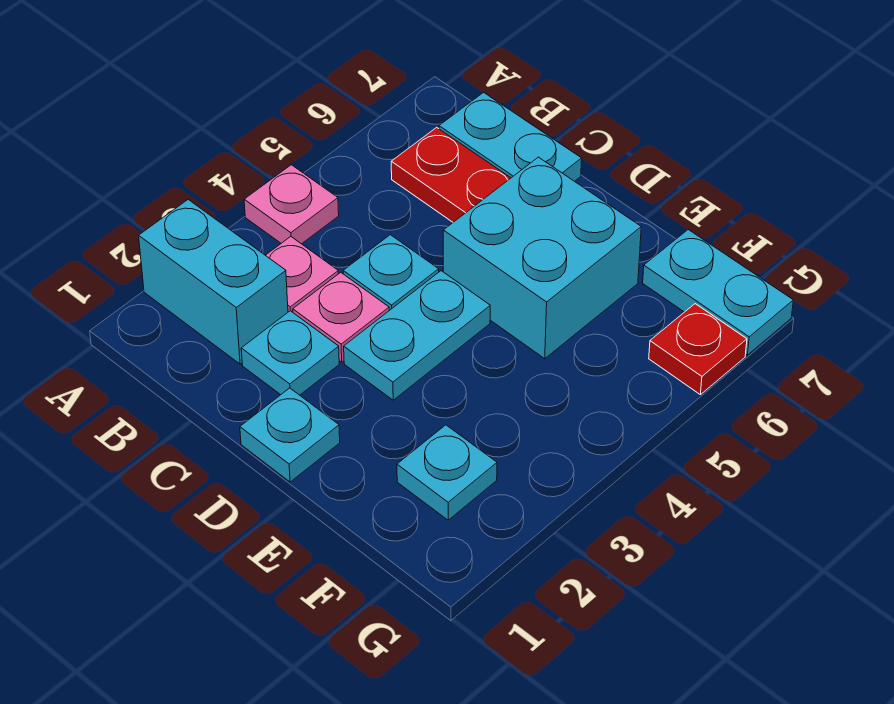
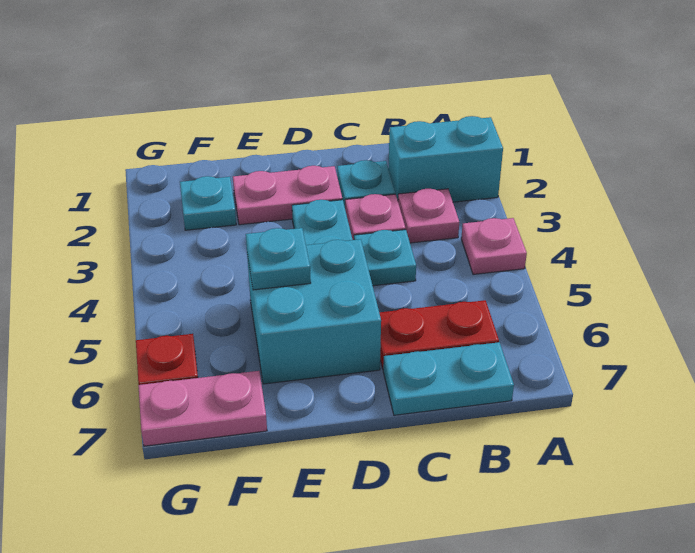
cyan plate D1 level 1 -> cyan plate E5 level 2
none -> pink plate D2:E2 level 1
cyan plate F7:G7 level 1 -> pink plate F7:G7 level 1

